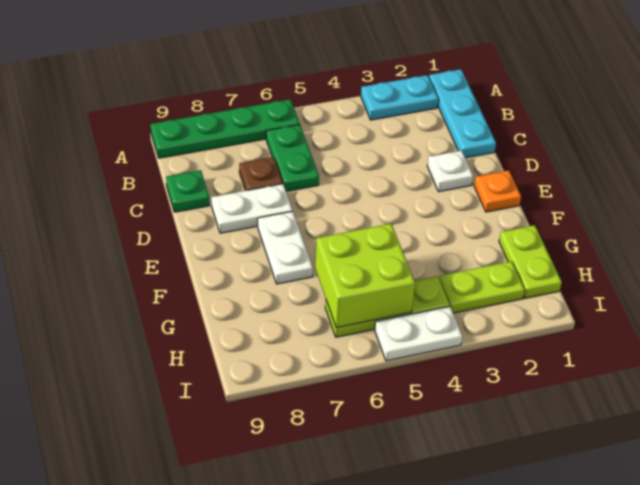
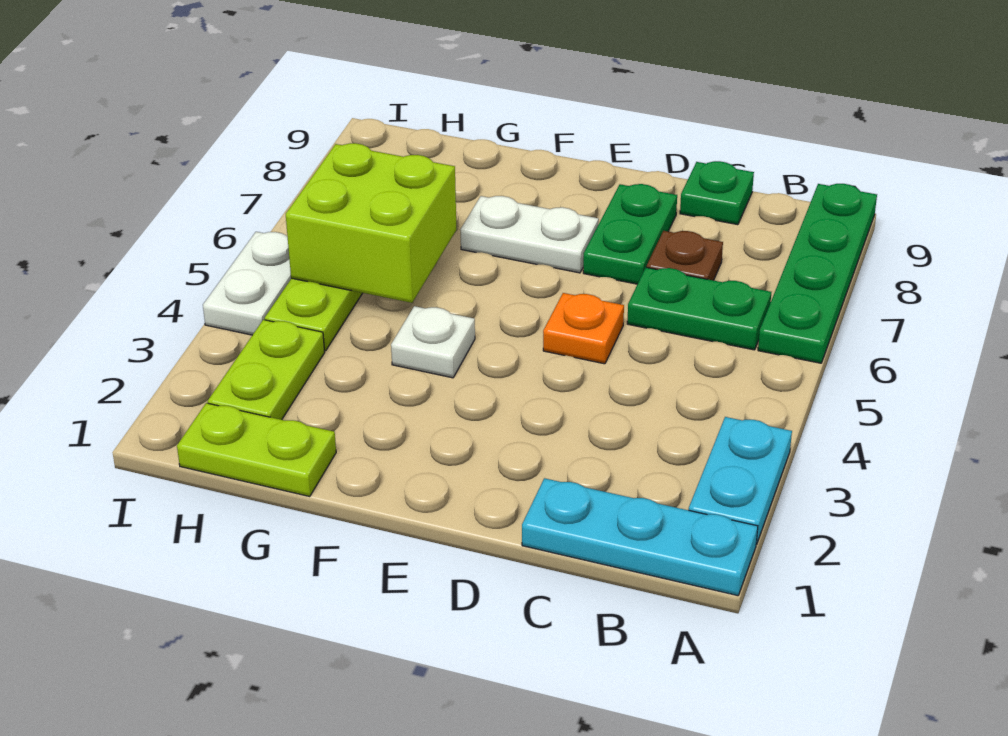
white plate D2 level 1 -> white plate F4 level 1
white plate D7:D8 level 1 -> green plate D7:D8 level 1
orange plate E1 level 1 -> orange plate D5 level 1

